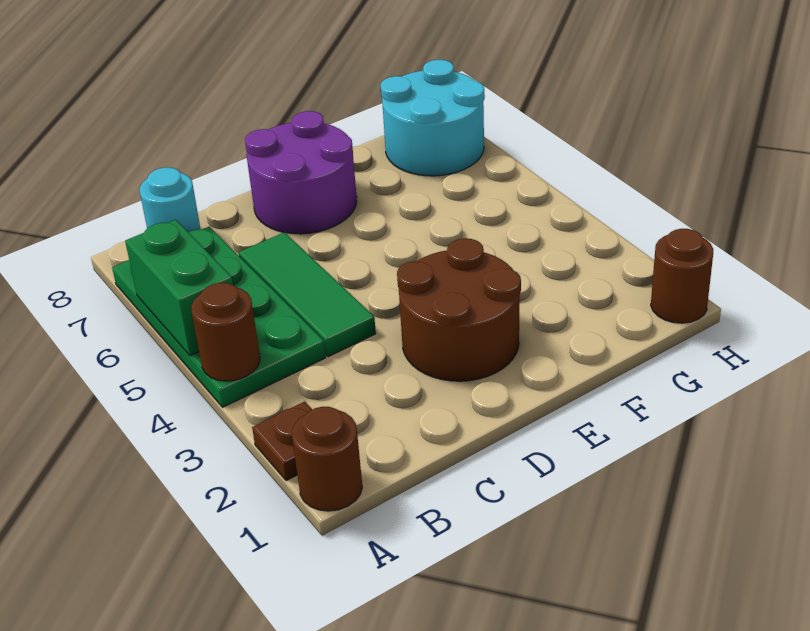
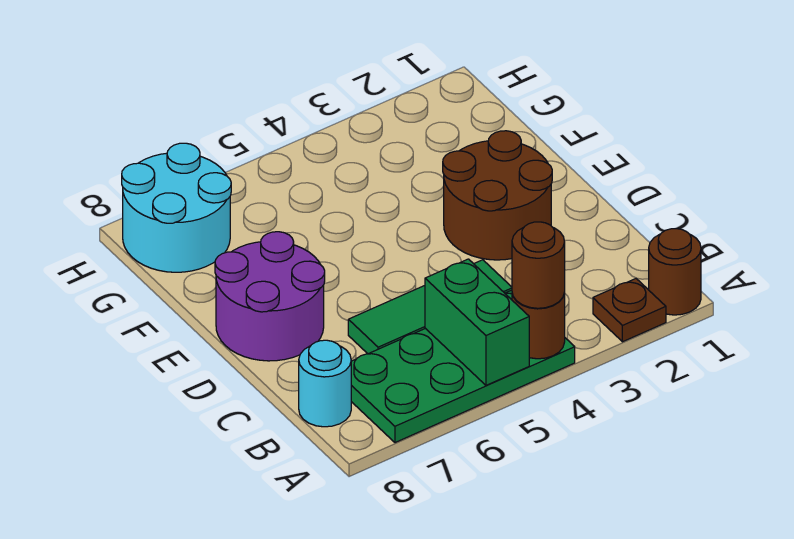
green brick A5:A6 level 2 -> green brick A5:B5 level 2
brown round brick H1 level 1 -> brown round brick A4 level 3

